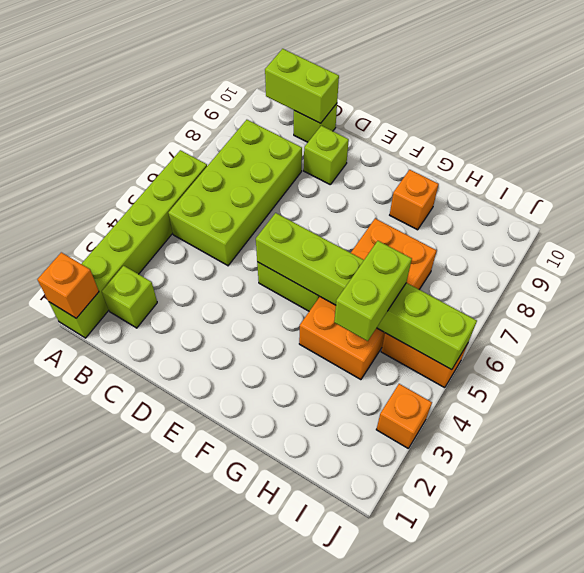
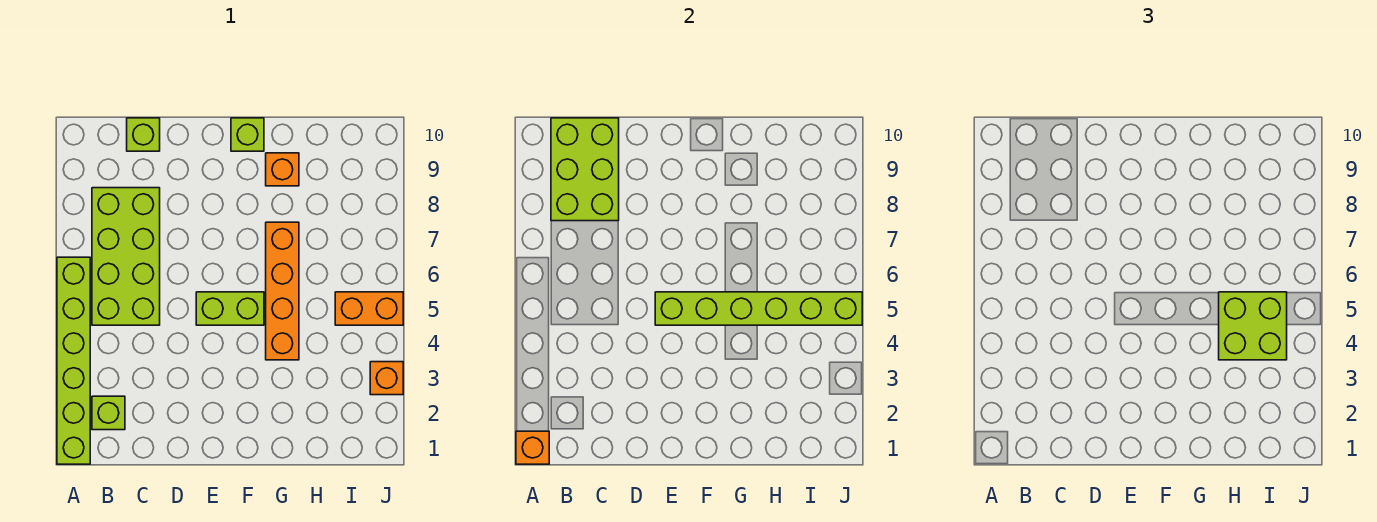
lime brick B10:C10 level 2 -> lime brick B8:C10 level 2
lime brick D9 level 1 -> lime brick F10 level 1
orange brick G4:H7 level 1 -> orange brick G4:G7 level 1
lime brick H4:H5 level 3 -> lime brick H4:I5 level 3

